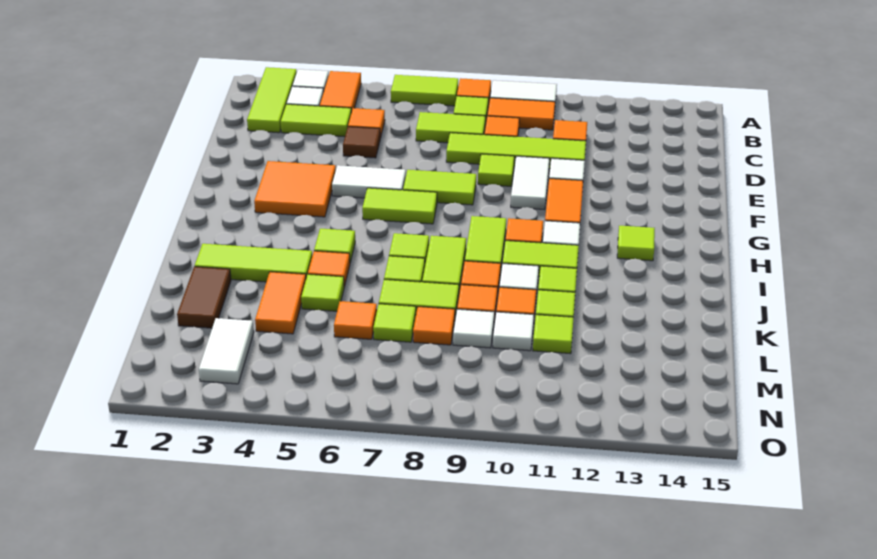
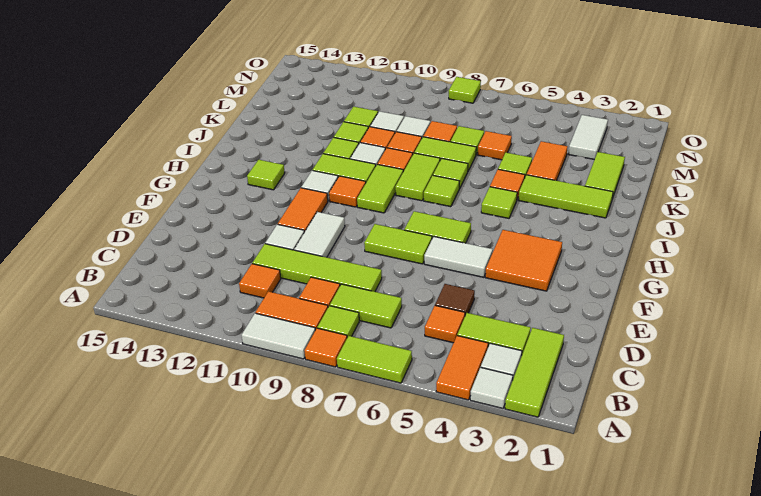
lime tile E9 level 1 -> lime tile O8 level 1
brown tile K2:L2 level 1 -> lime tile K2:L2 level 1

